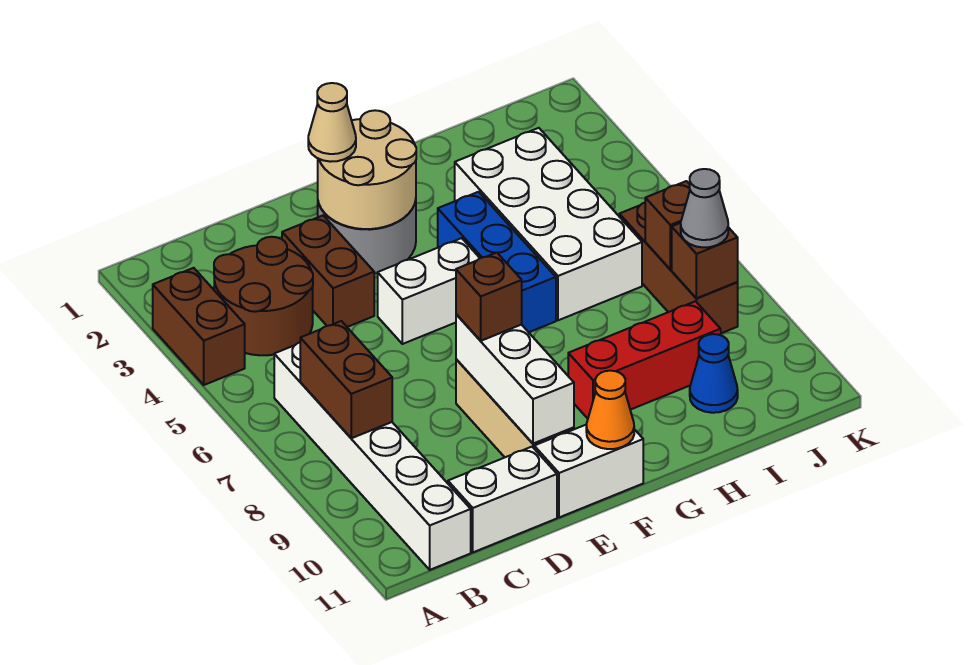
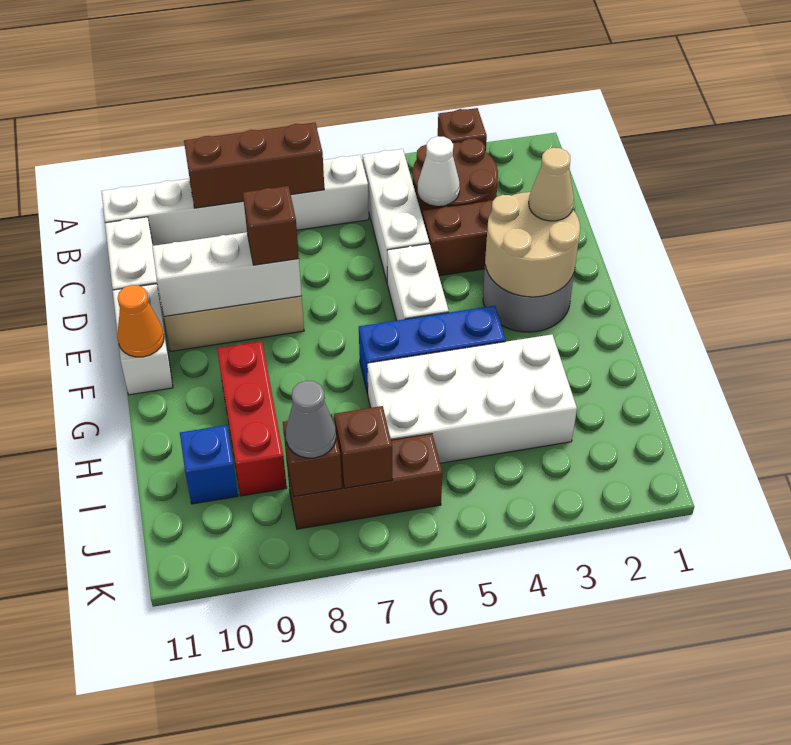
brown brick A3:A4 level 1 -> brown brick A3 level 1
none -> white brick B5:D5 level 1
brown brick B7:B8 level 2 -> brown brick B7:B9 level 2
none -> white cone C4 level 2
blue cone I10 level 1 -> blue brick I10 level 1

